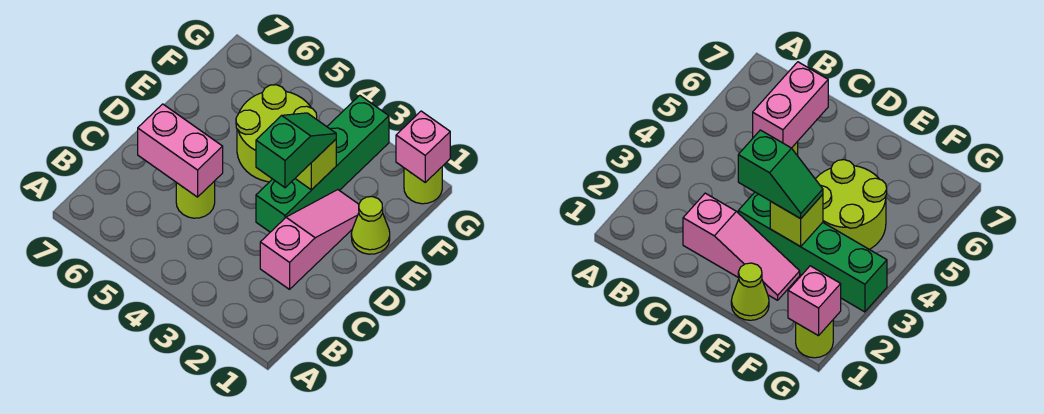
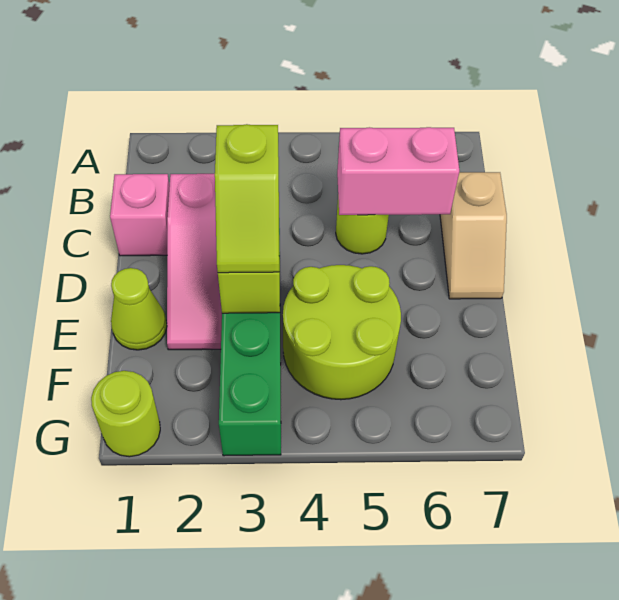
none -> tan slope C7:D7 level 1 top C
green slope D3:E3 level 3 top D -> lime slope D3:E3 level 3 top D
pink brick G1 level 2 -> pink brick C1 level 1

